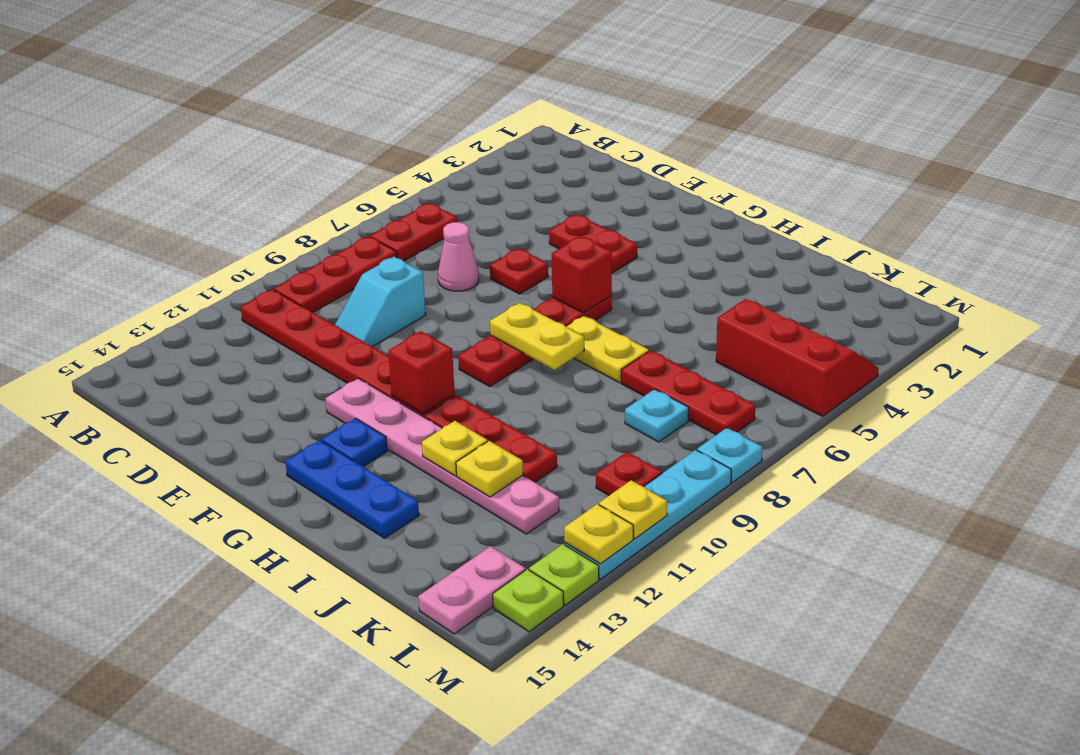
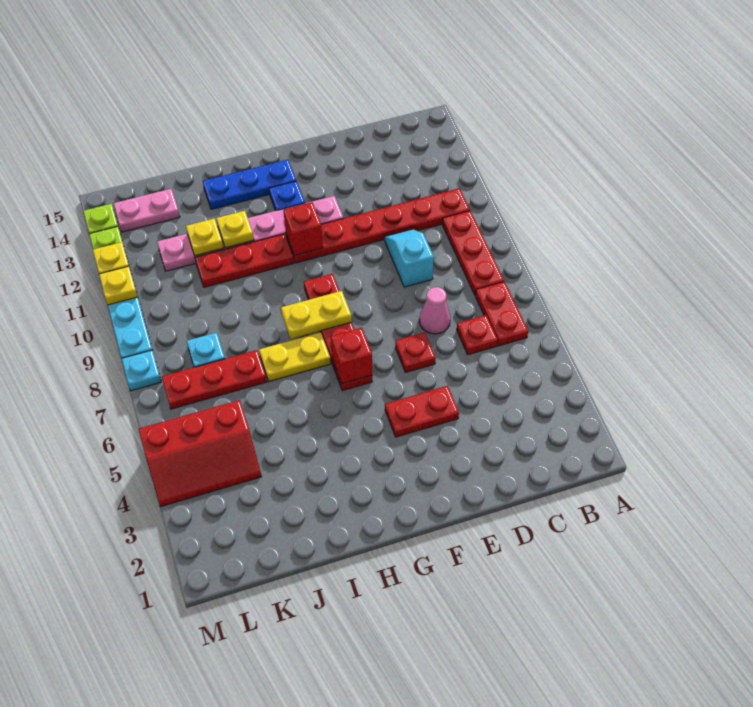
red plate L10 level 1 -> red plate C6 level 1
pink plate L14:L15 level 1 -> pink plate K14:L14 level 1

